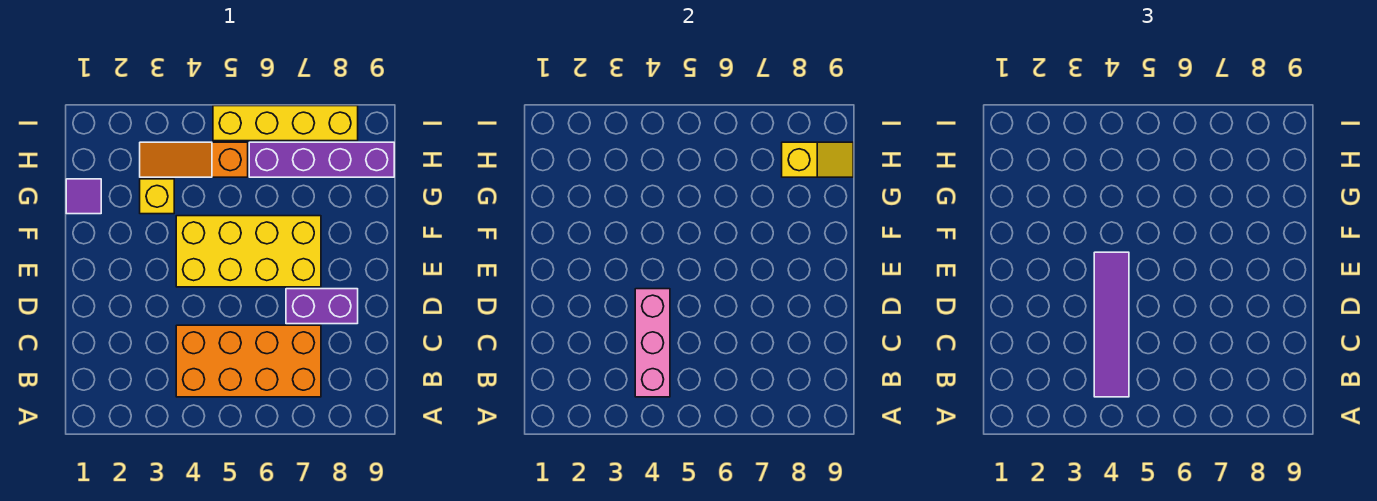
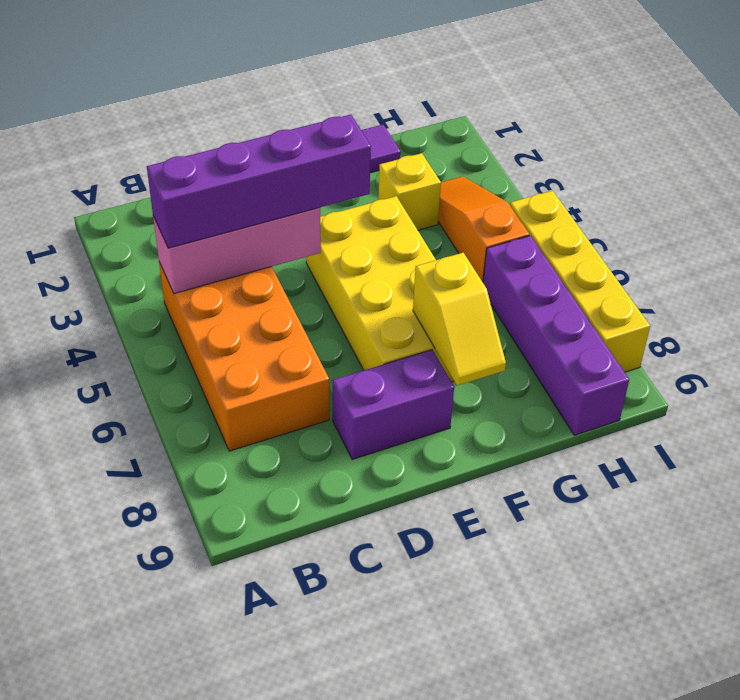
purple tile B4:E4 level 3 -> purple brick B4:E4 level 3
purple brick D7:D8 level 1 -> purple brick D8:E8 level 1
yellow slope H8:H9 level 2 top 8 -> yellow slope F7:F8 level 2 top 7

